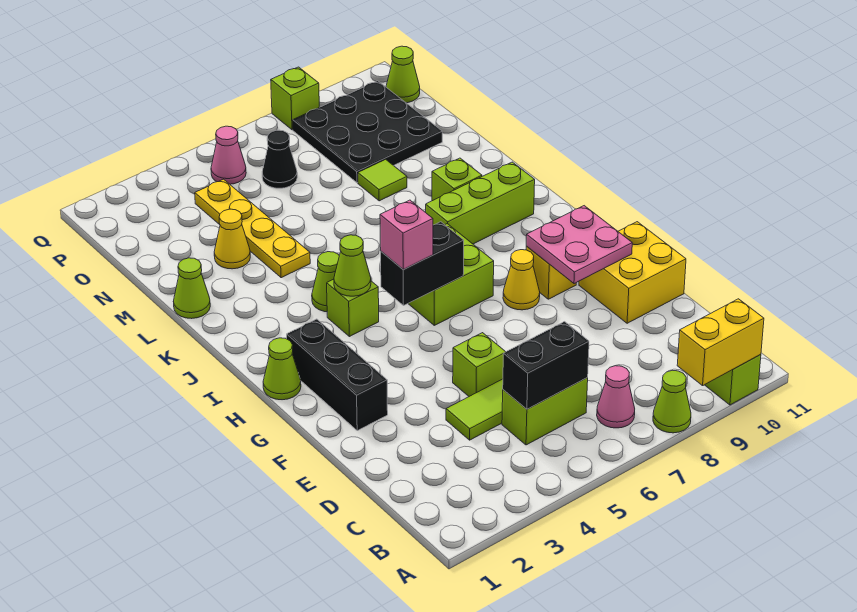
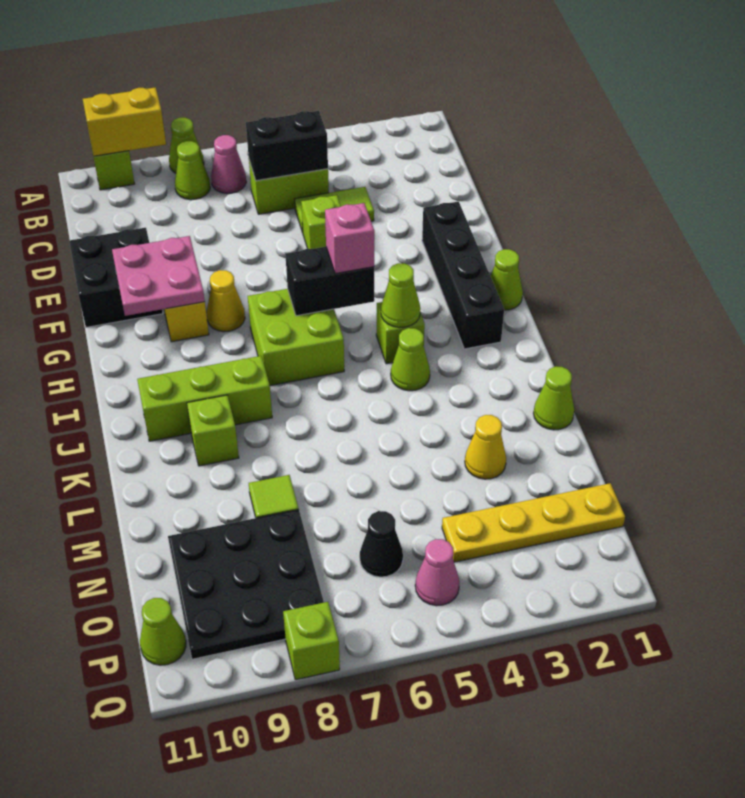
none -> lime cone B8 level 1
yellow brick E10:F11 level 1 -> black brick E10:F11 level 1
black brick F2:H2 level 1 -> black brick F2:I2 level 1
yellow plate L4:O4 level 1 -> yellow plate O1:O4 level 1

